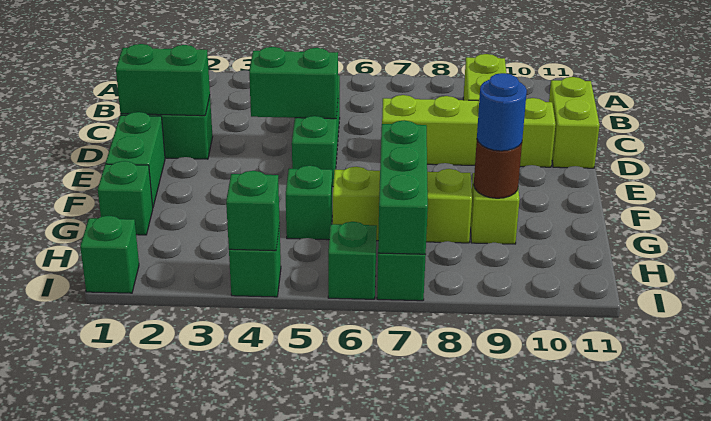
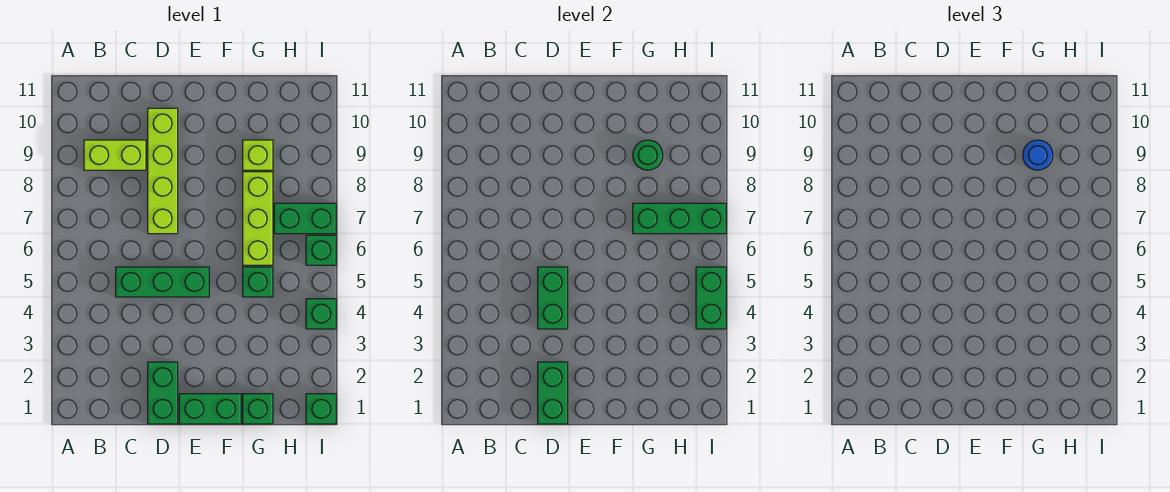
lime brick C11:D11 level 1 -> none
brown round brick G9 level 2 -> green round brick G9 level 2
green brick I4 level 2 -> green brick I4:I5 level 2

